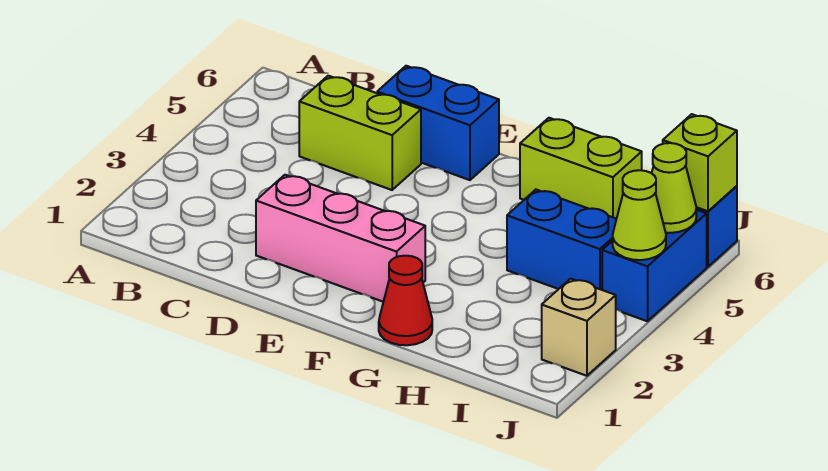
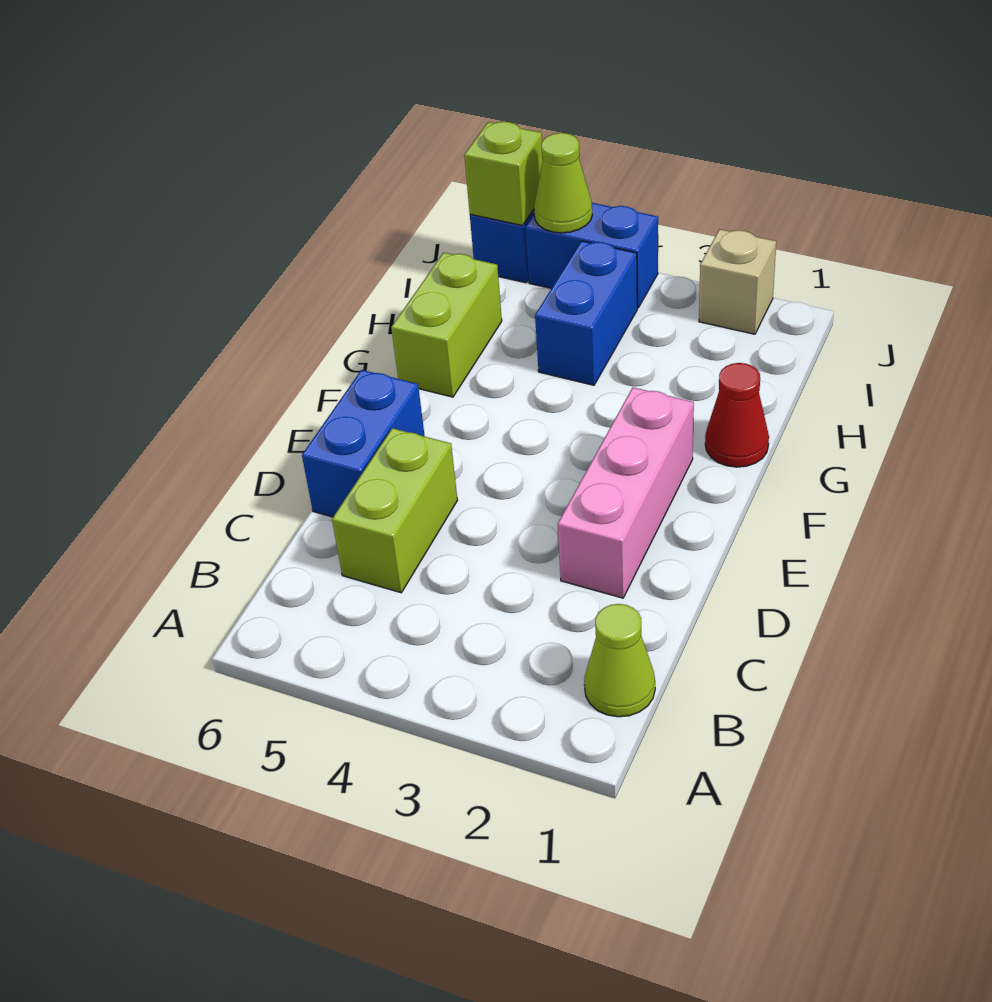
lime cone J4 level 2 -> lime cone B1 level 1

